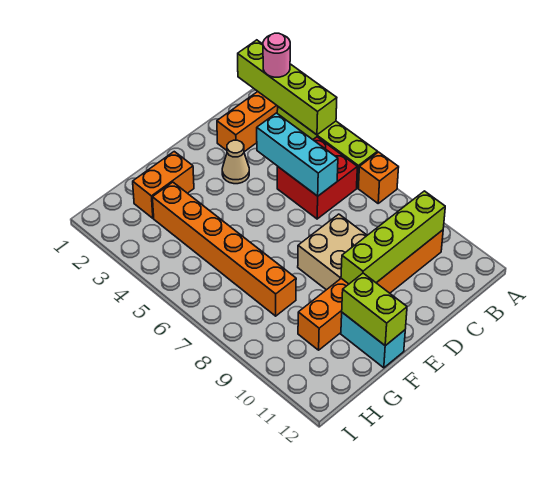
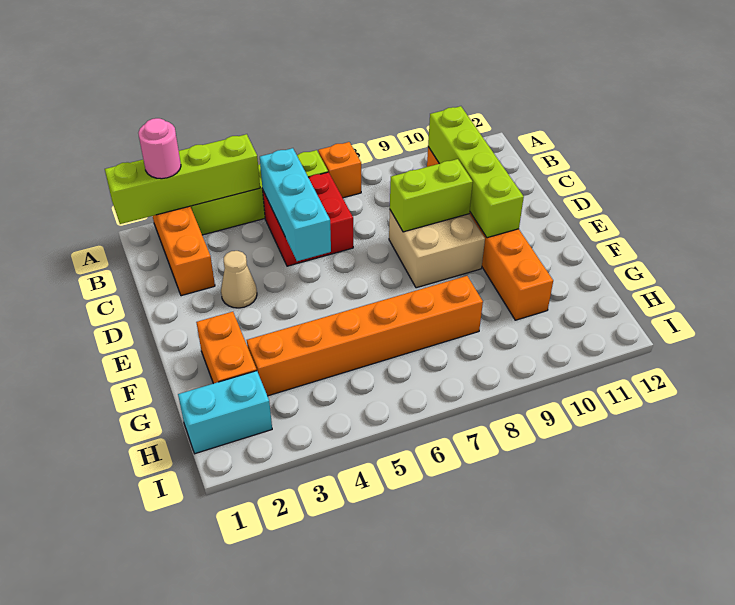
cyan brick C4:C6 level 2 -> cyan brick B5:D5 level 2
cyan brick F11:F12 level 1 -> cyan brick H1:H2 level 1
lime brick F11:F12 level 2 -> lime brick D8:D9 level 2

